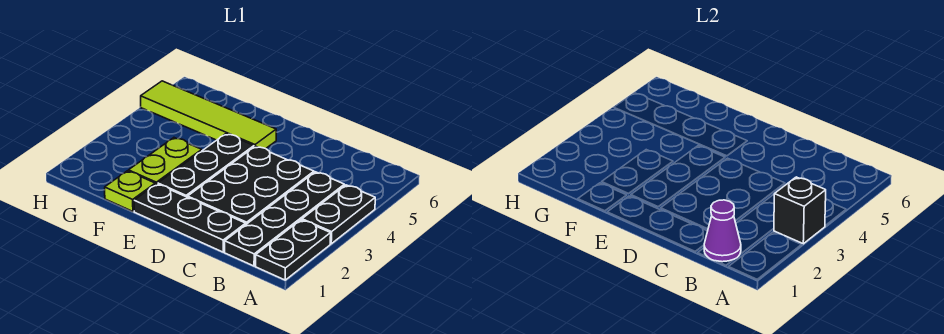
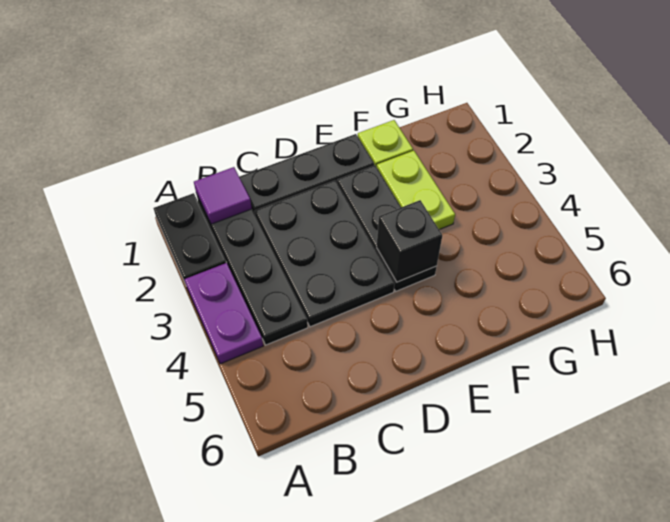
black plate A3:A4 level 1 -> purple plate A3:A4 level 1
black brick A3 level 2 -> black brick E4 level 2
purple cone B1 level 2 -> purple tile B1 level 2
lime tile E5:H5 level 1 -> none

